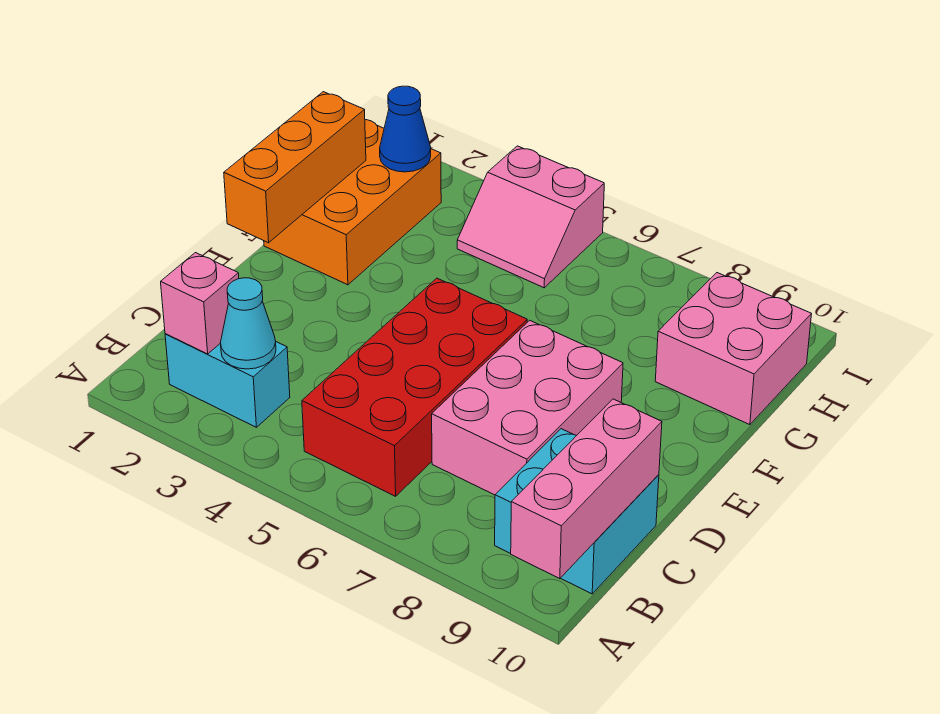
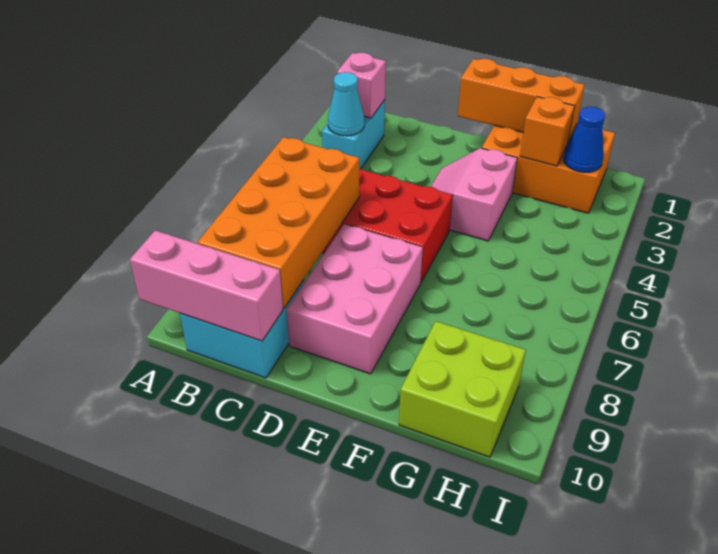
none -> orange brick B6:C9 level 2
pink brick C7:E8 level 1 -> pink brick D7:E9 level 1
none -> orange brick G2 level 2
pink brick G9:H10 level 1 -> lime brick G9:H10 level 1
pink slope H4:I5 level 1 top I -> pink slope E3:F4 level 1 top F

